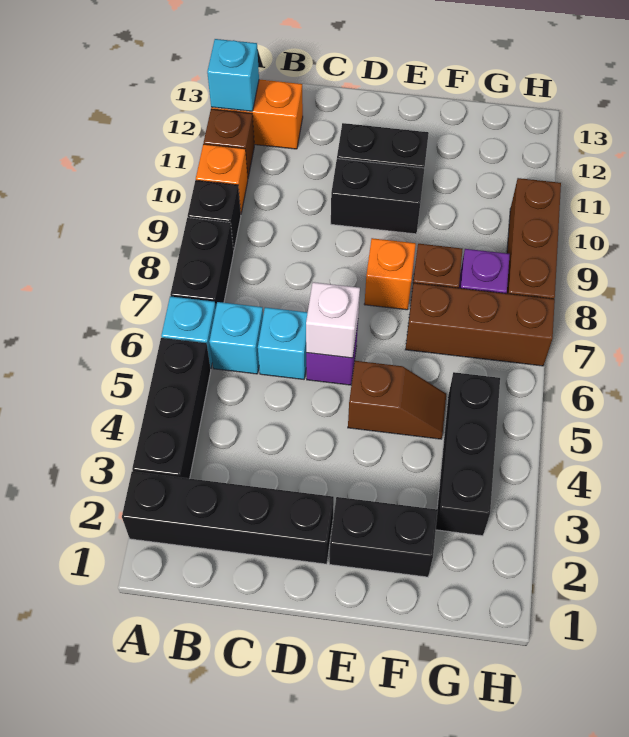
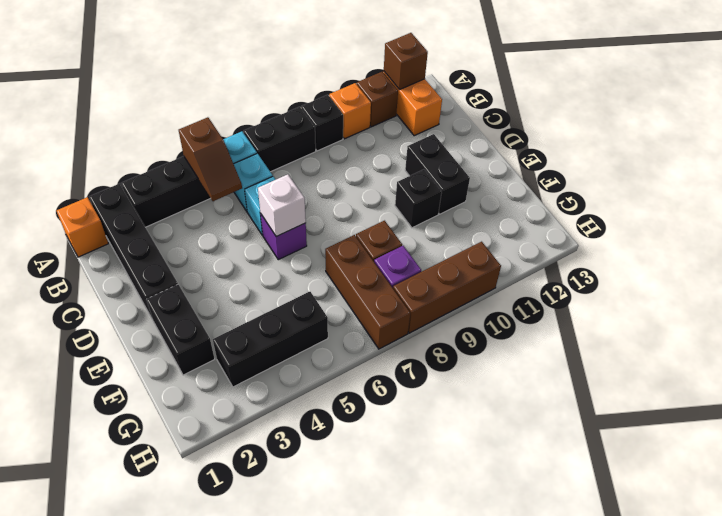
cyan brick A12 level 2 -> brown brick A12 level 2
black brick D10:E10 level 1 -> black brick E10 level 1
brown slope E5:F5 level 1 top E -> brown slope A5:B5 level 2 top A
orange brick E8 level 1 -> orange brick A1 level 1

